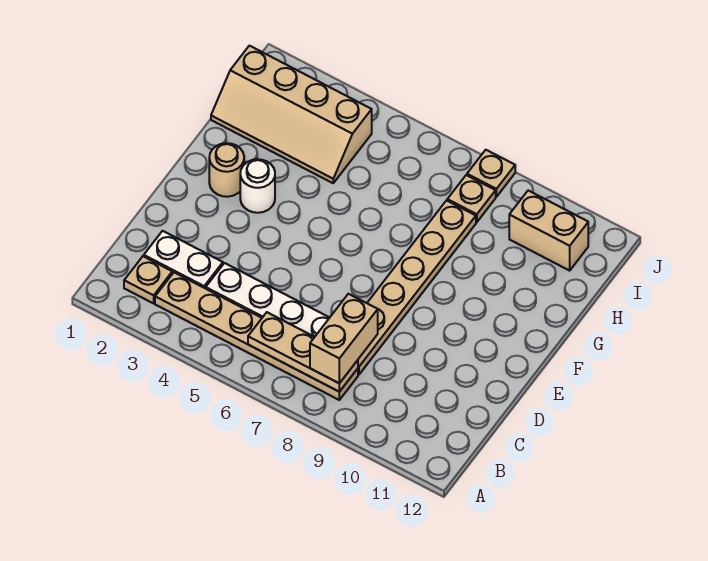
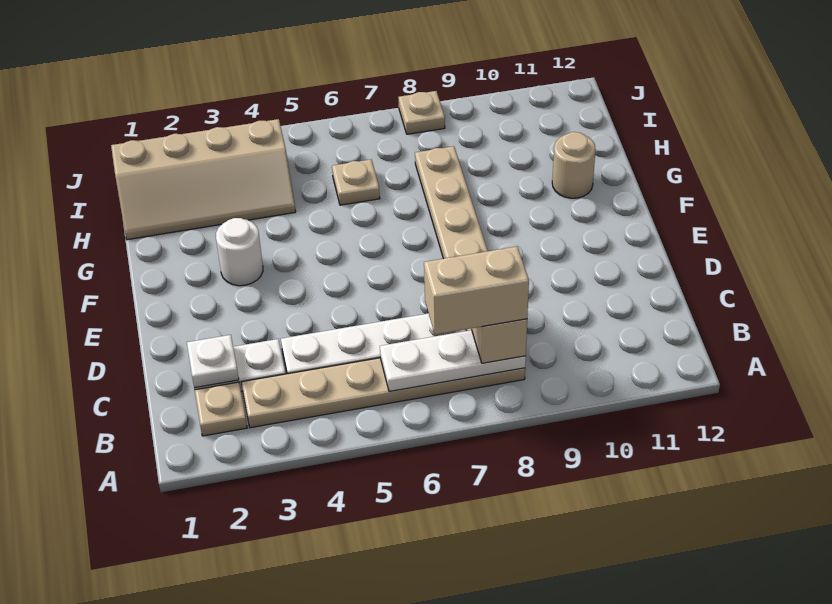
tan plate B6:B8 level 2 -> white plate B6:B8 level 2
none -> white plate C2 level 2
tan round brick F2 level 1 -> tan round brick G11 level 1
tan plate I8 level 1 -> tan plate H6 level 1
tan brick I10:I11 level 1 -> tan brick B7:B8 level 4

